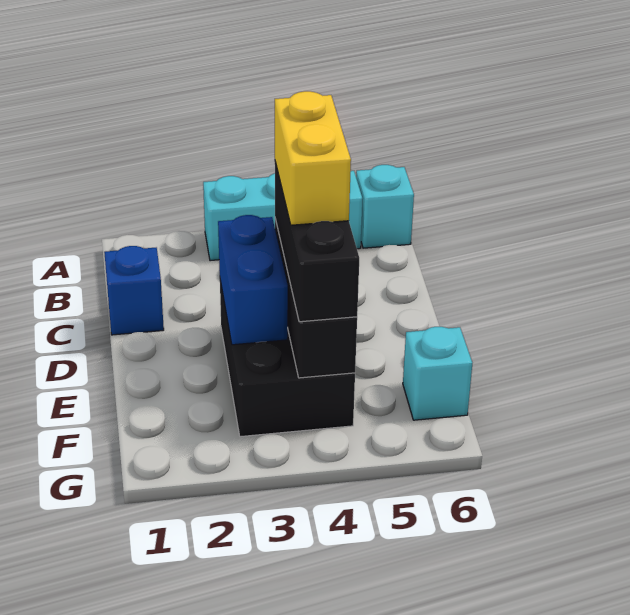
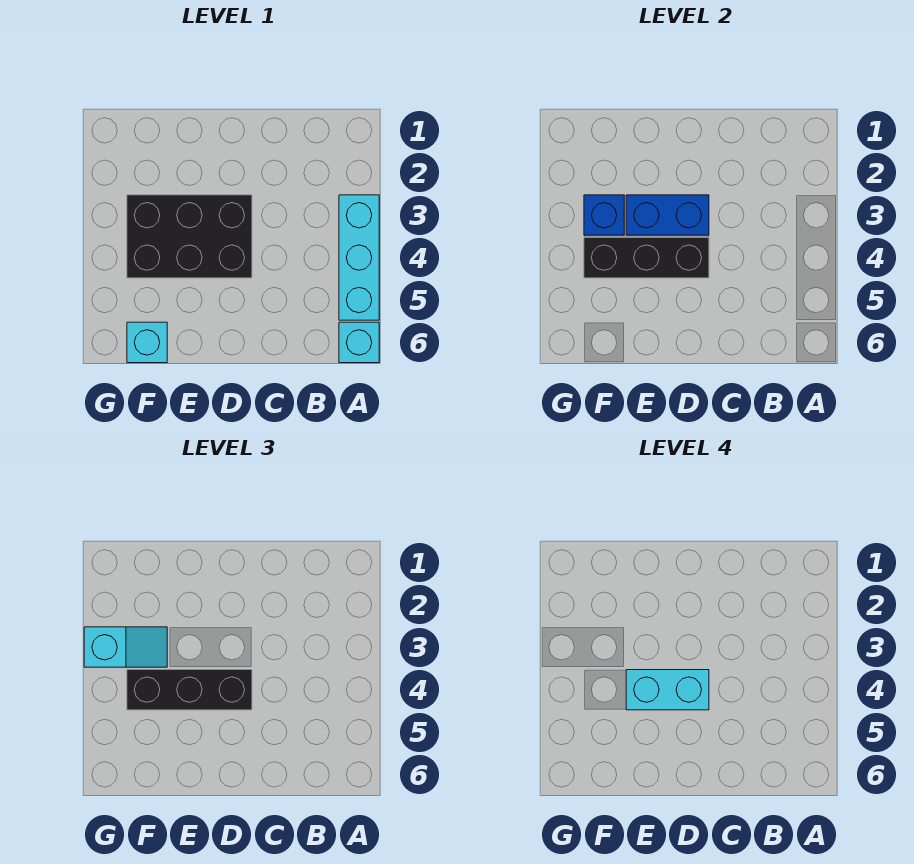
blue brick C1 level 1 -> blue brick F3 level 2
yellow brick D4:E4 level 4 -> cyan brick D4:E4 level 4
none -> cyan slope F3:G3 level 3 top G

